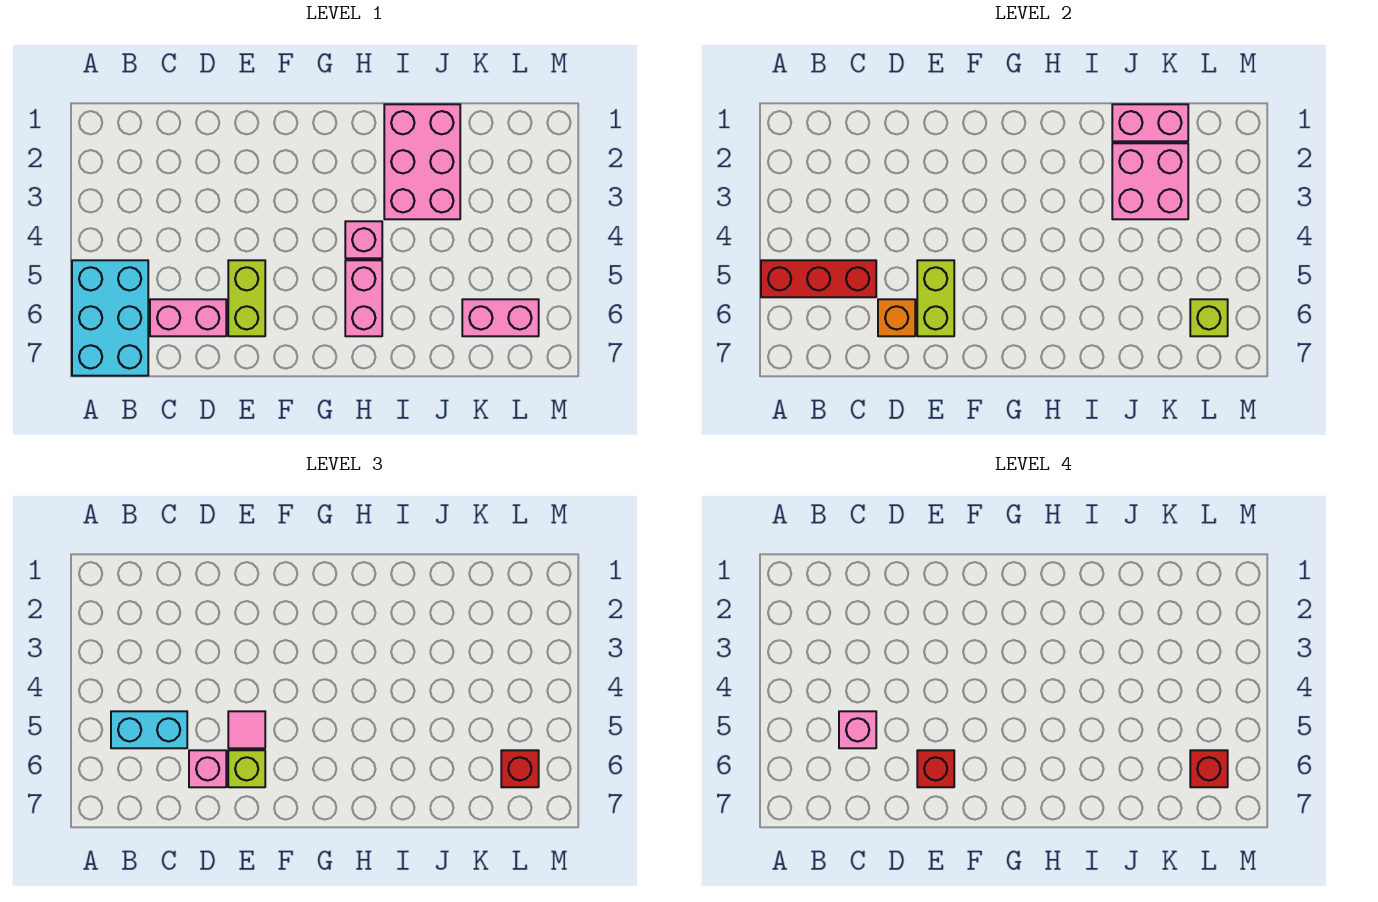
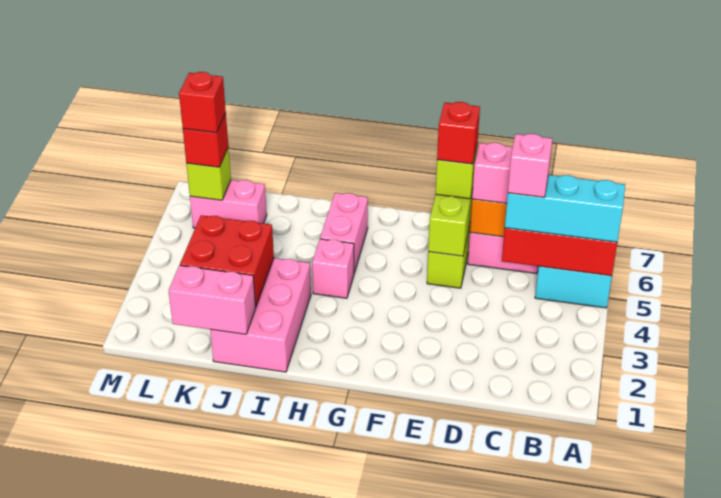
cyan brick B5:C5 level 3 -> cyan brick A5:C5 level 3
pink tile E5 level 3 -> none
pink brick J2:K3 level 2 -> red brick J2:K3 level 2

